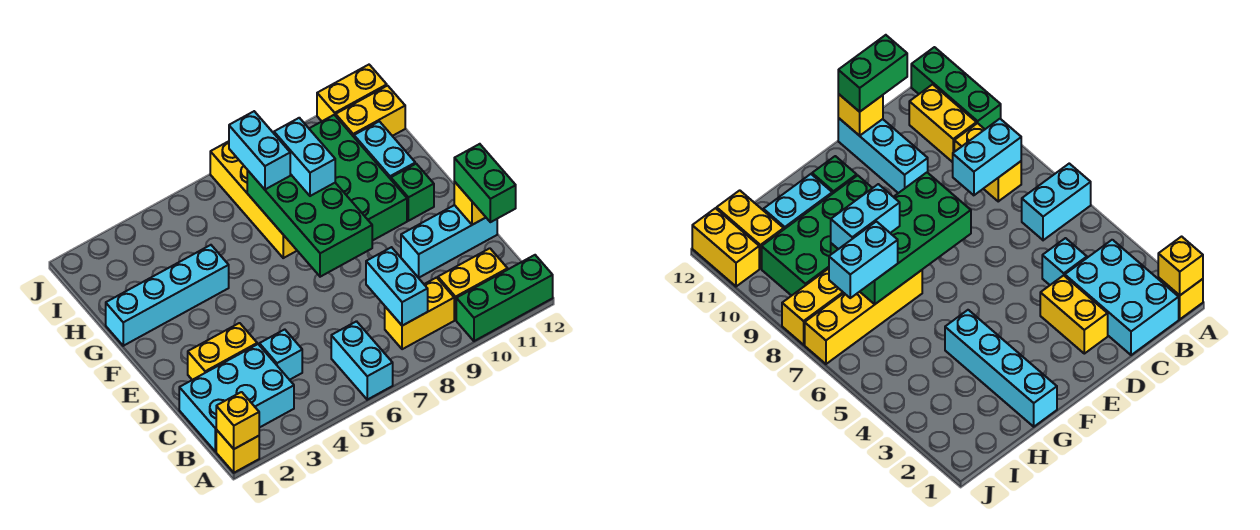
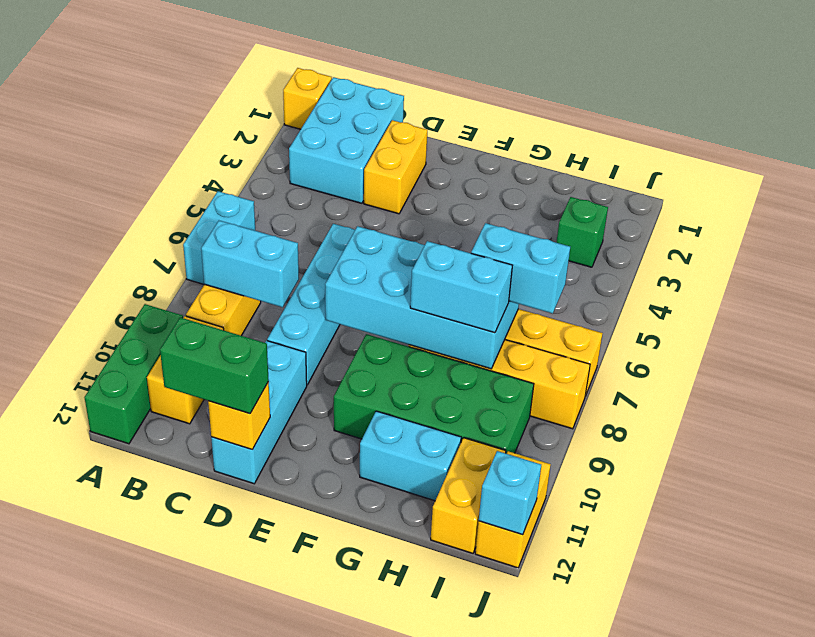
yellow brick A1 level 2 -> none
cyan brick A6:B6 level 1 -> cyan brick A6:A7 level 1
cyan brick C4 level 1 -> cyan brick J12 level 2
green brick E7:H8 level 2 -> cyan brick E7:H8 level 2
green brick F11 level 1 -> green brick I3 level 1
cyan brick G1:G4 level 1 -> cyan brick D6:D9 level 1

